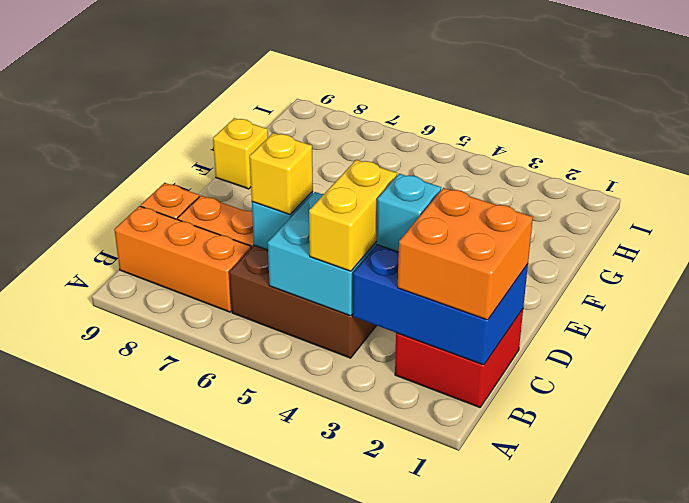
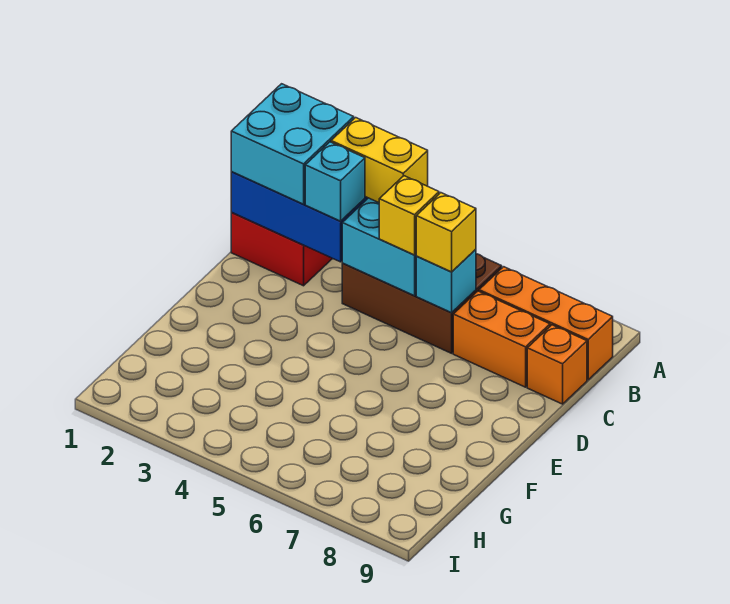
orange brick B1:C2 level 3 -> cyan brick B1:C2 level 3
yellow brick B4:C4 level 3 -> yellow brick B3:B4 level 3
yellow brick F9 level 1 -> yellow brick C5 level 3

